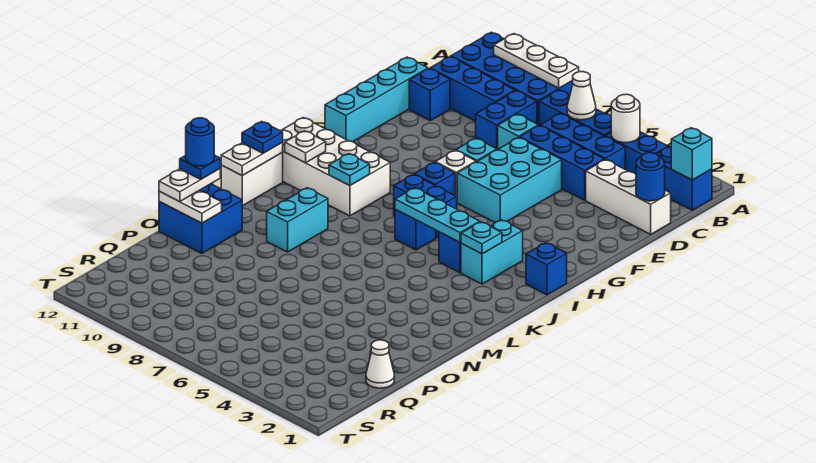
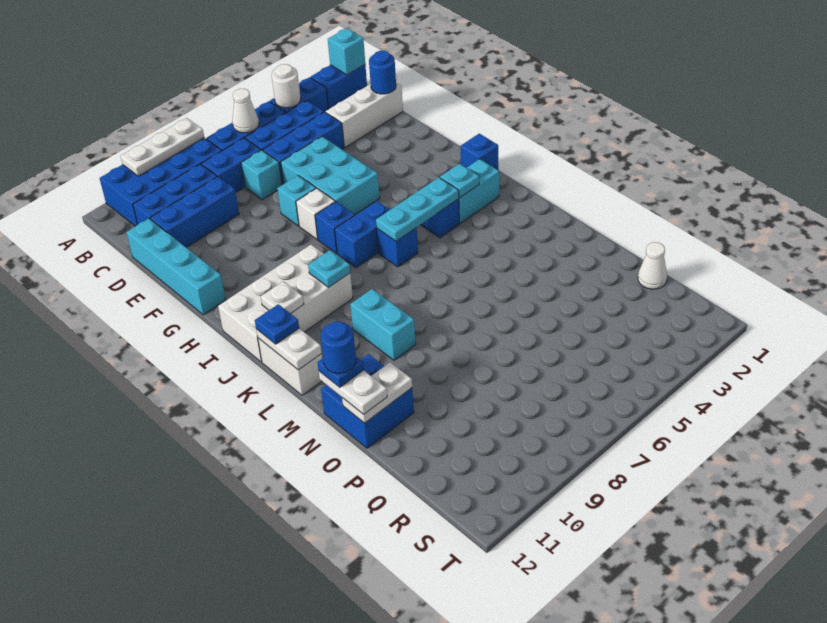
blue brick C8:D8 level 1 -> blue brick C7:C8 level 1
blue brick D11 level 1 -> blue brick D9:D11 level 1
cyan brick I3:J3 level 1 -> cyan brick J2:J3 level 1

